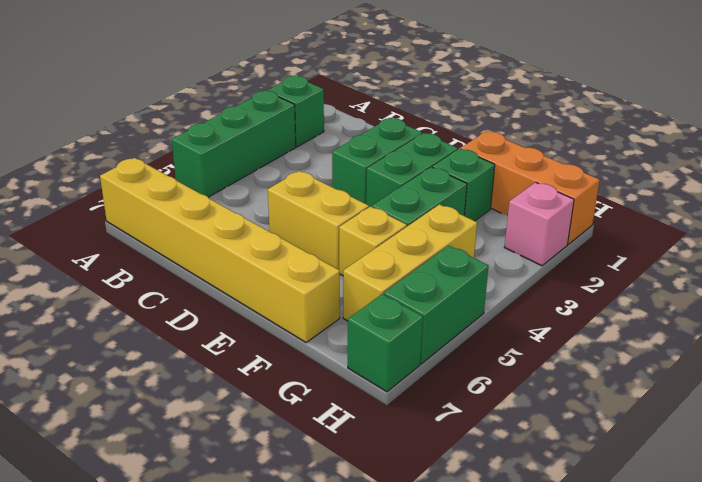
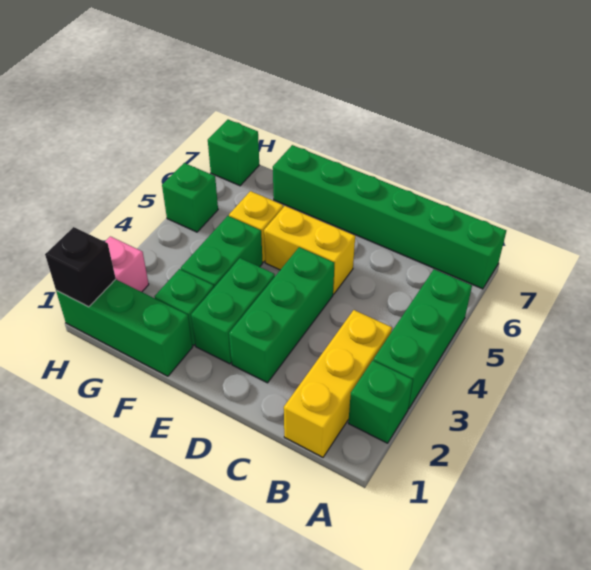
yellow brick A7:F7 level 1 -> green brick A7:F7 level 1
green brick D2:D3 level 1 -> green brick D2:D4 level 1
orange brick F1:H1 level 1 -> green brick F1:H1 level 1
yellow brick G4:G6 level 1 -> yellow brick B1:B3 level 1
none -> black brick H1 level 2
green brick H5:H6 level 1 -> green brick H5 level 1

